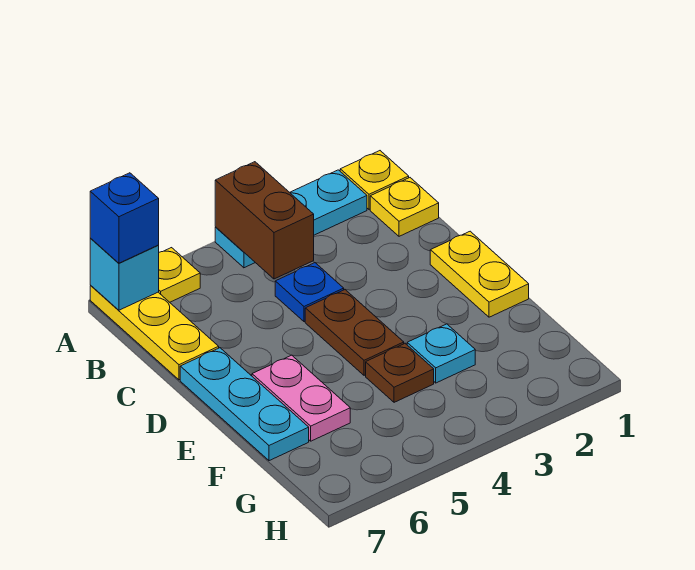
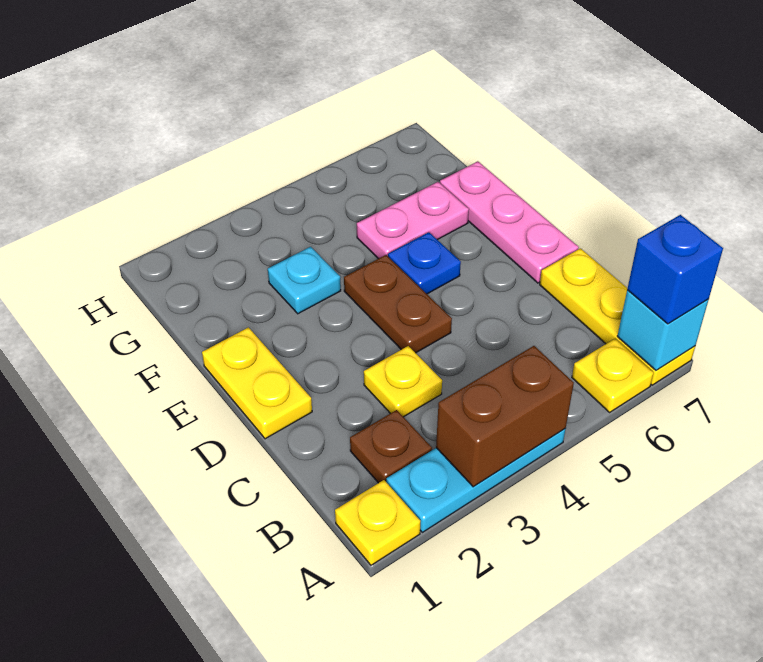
brown brick A4:B4 level 2 -> brown brick A3:A4 level 2
yellow plate B1 level 1 -> yellow plate C3 level 1
blue plate C4 level 1 -> blue plate E5 level 1
cyan plate D7:F7 level 1 -> pink plate D7:F7 level 1
pink plate E6:F6 level 1 -> pink plate F5:F6 level 1
brown plate F4 level 1 -> brown plate B2 level 1

